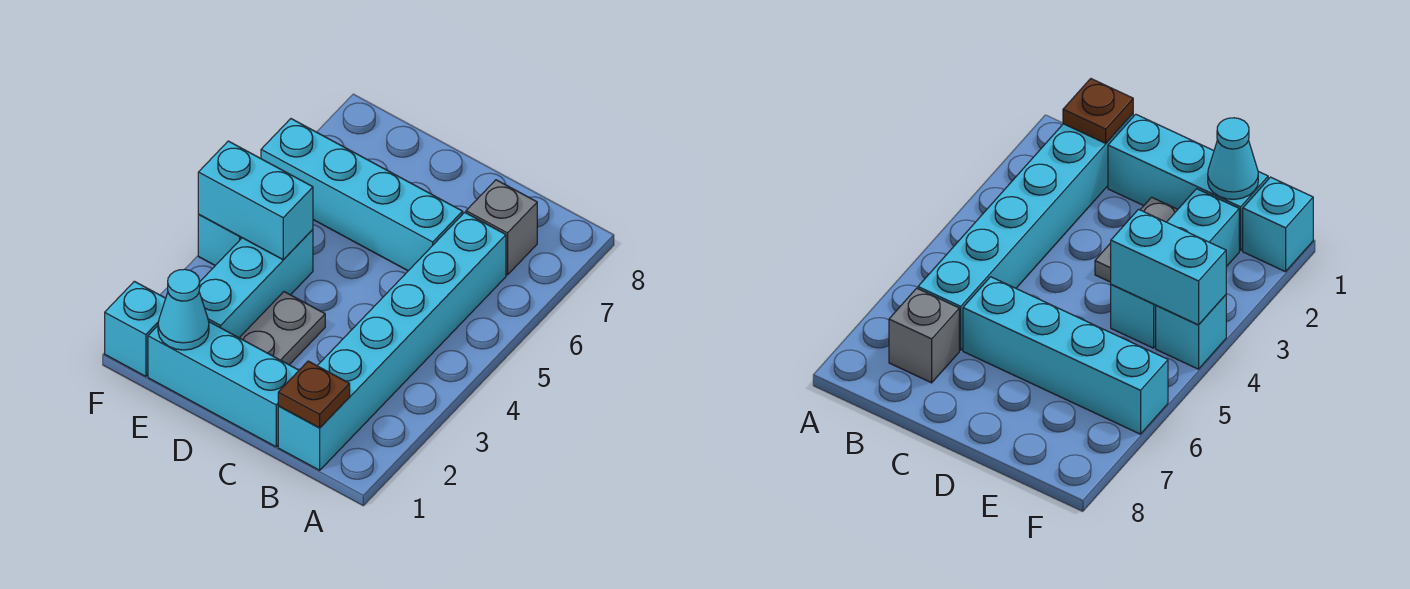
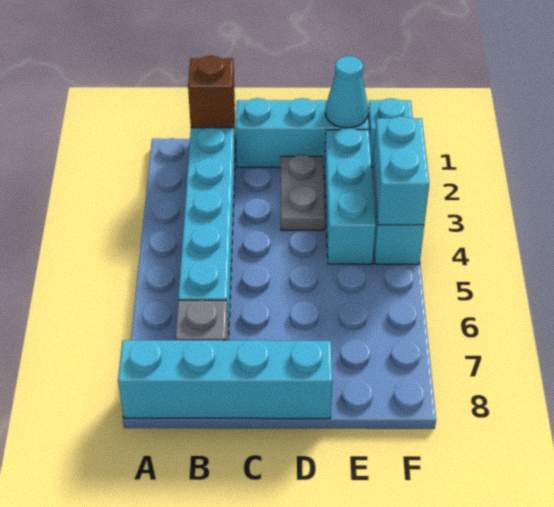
brown plate B1 level 2 -> brown brick B1 level 2
cyan brick C6:F6 level 1 -> cyan brick A8:D8 level 1
cyan brick E4:F4 level 2 -> cyan brick F3:F4 level 2

